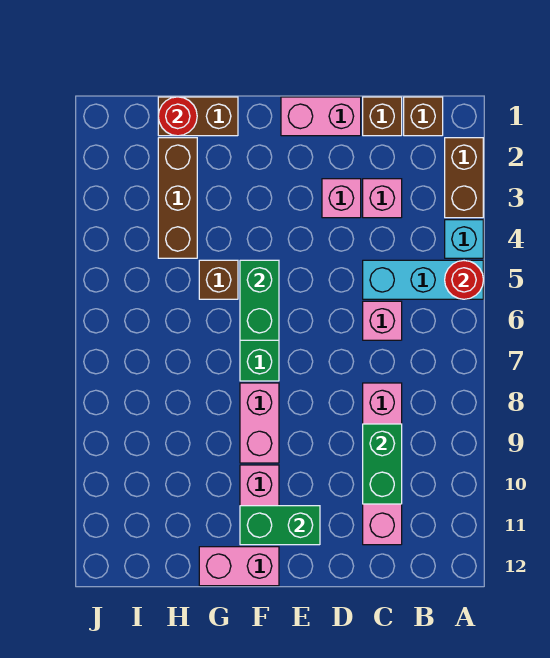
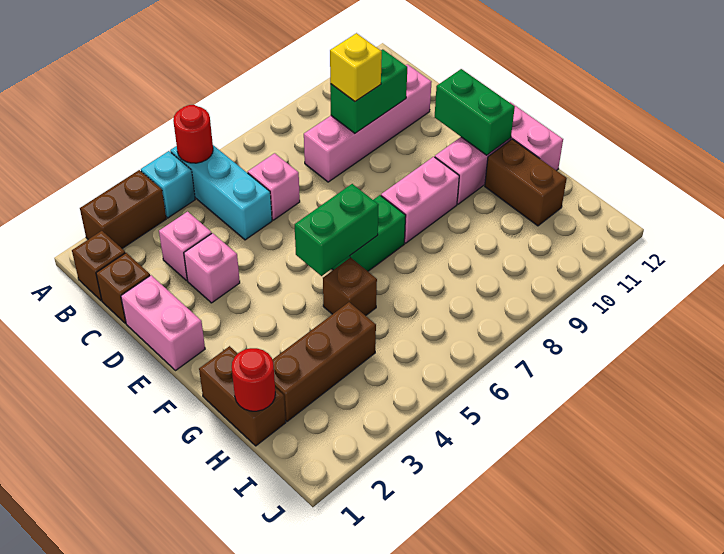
none -> yellow brick C9 level 3
none -> brown brick G11:H11 level 1

